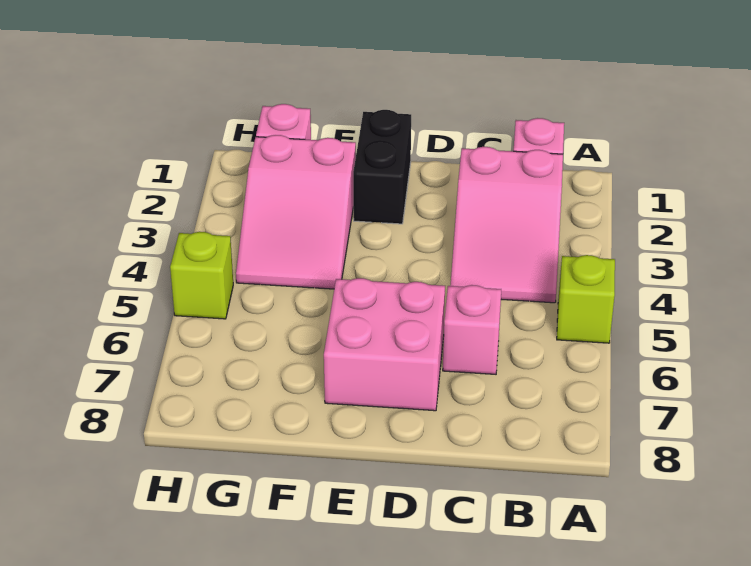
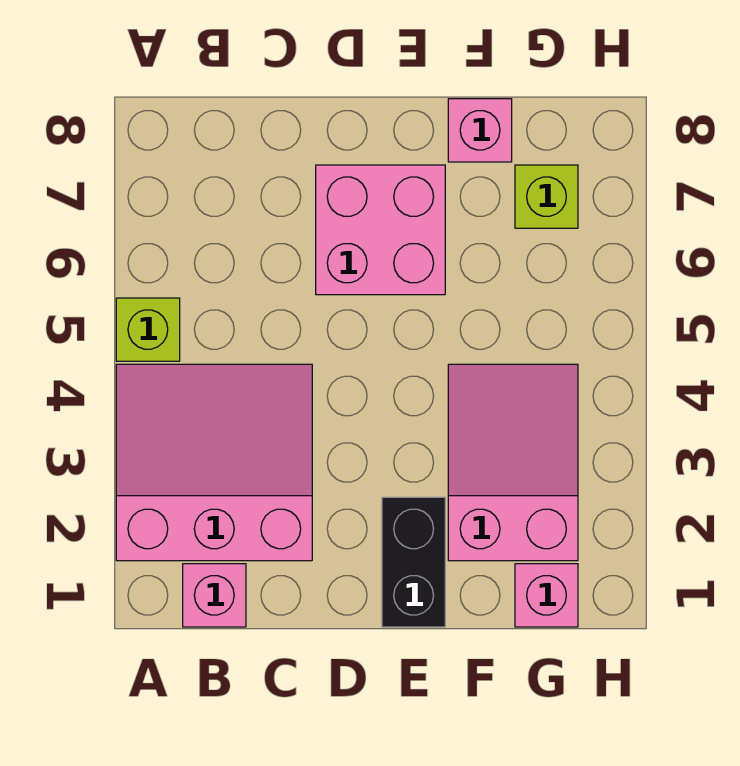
pink slope B2:C4 level 1 top 2 -> pink slope A2:C4 level 1 top 2
pink brick C6 level 1 -> pink brick F8 level 1
lime brick H5 level 1 -> lime brick G7 level 1

